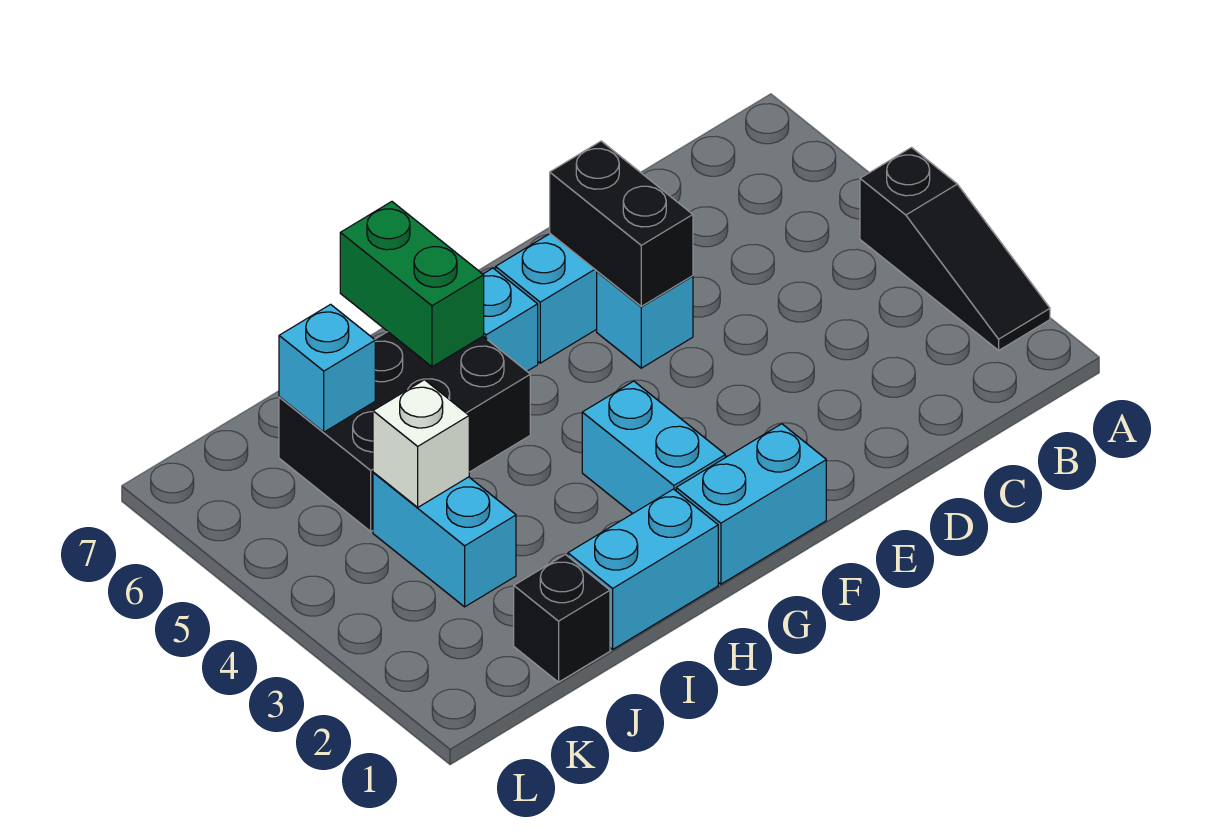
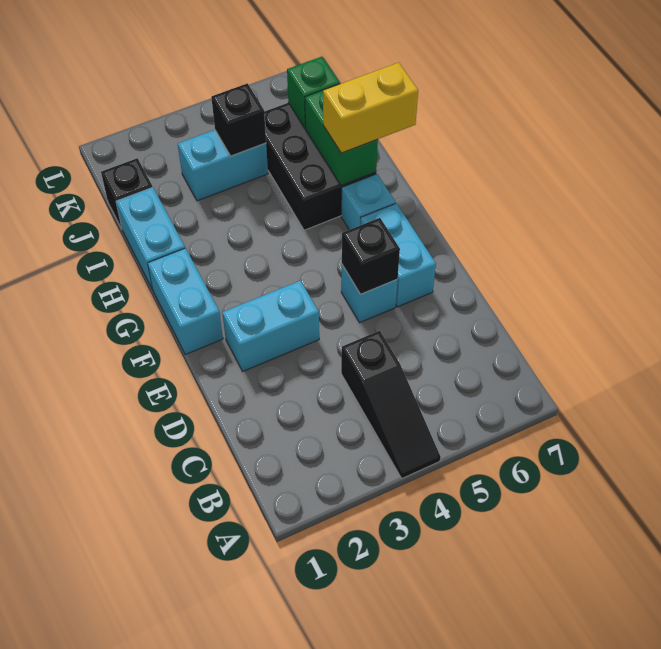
black slope A2:A4 level 1 top 4 -> black slope A4:C4 level 1 top C
black brick E5:E6 level 2 -> black brick E5 level 2
cyan brick G2:G3 level 1 -> cyan brick E2:E3 level 1
green brick H6:H7 level 2 -> green brick H6:I6 level 2
none -> yellow brick H6:H7 level 3
white brick J4 level 2 -> black brick J4 level 2
cyan brick J6 level 2 -> green brick J6 level 2

